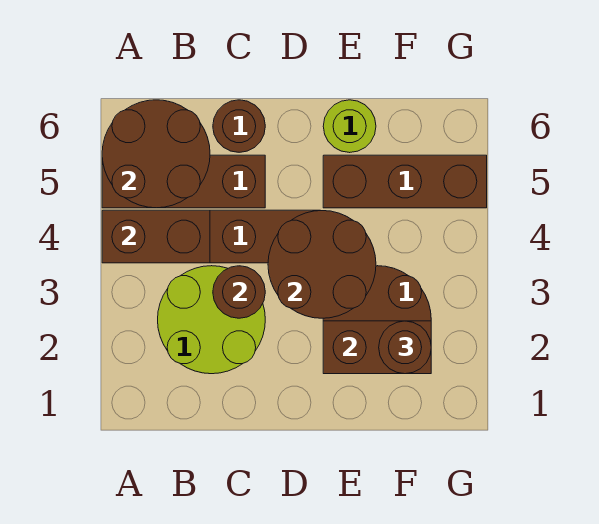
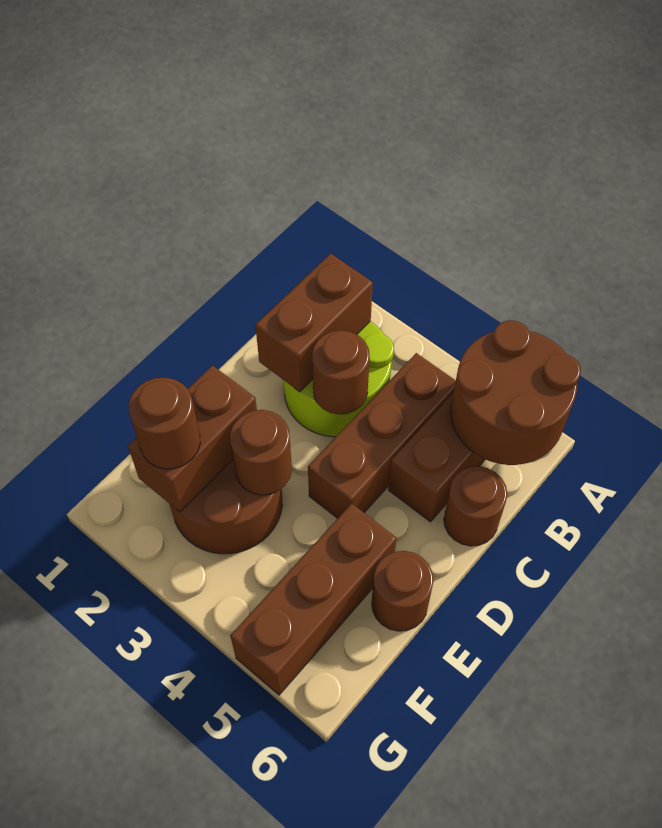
brown brick A4:B4 level 2 -> brown brick B2:C2 level 2
brown round brick D3:E4 level 2 -> brown round brick E3 level 2
lime round brick E6 level 1 -> brown round brick E6 level 1

